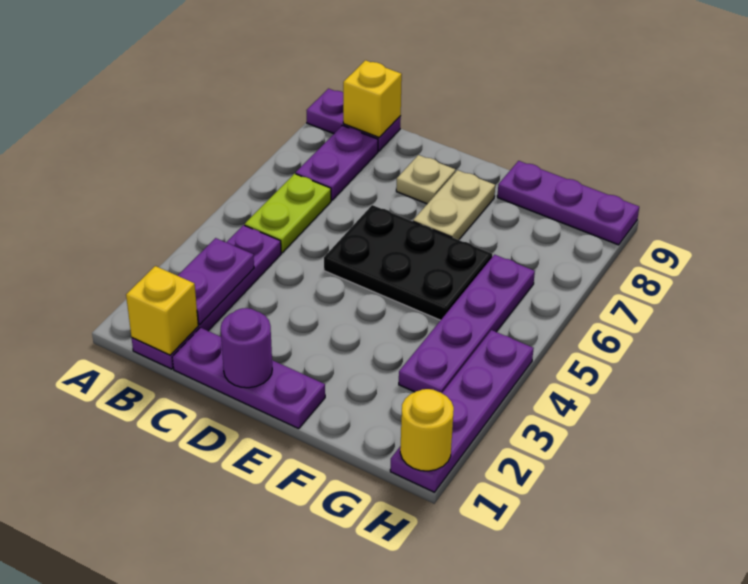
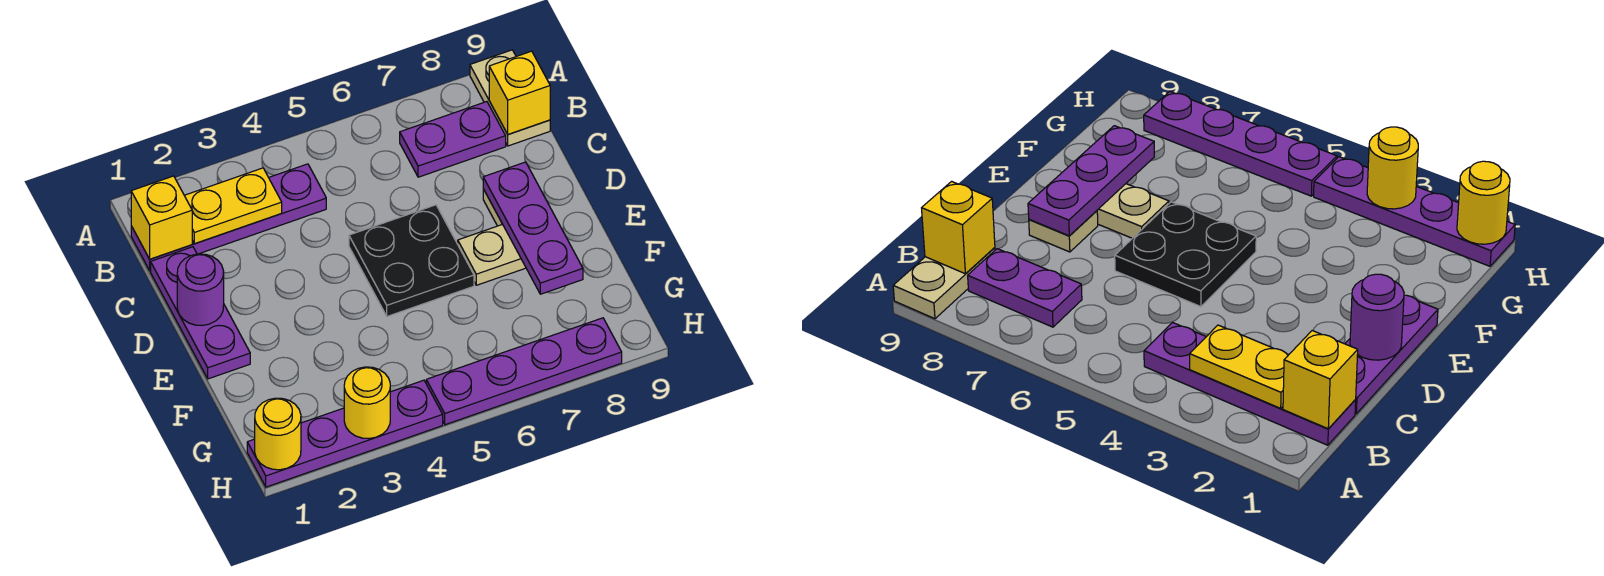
purple plate A9:B9 level 1 -> tan plate A9:B9 level 1
purple plate B2:B3 level 2 -> yellow plate B2:B3 level 2
lime plate B5:B6 level 1 -> none
black plate D5:F6 level 1 -> black plate D5:E6 level 1
purple plate F9:H9 level 1 -> purple plate D8:F8 level 2
purple plate G3:G6 level 1 -> purple plate H5:H8 level 1
none -> yellow round brick H3 level 2

